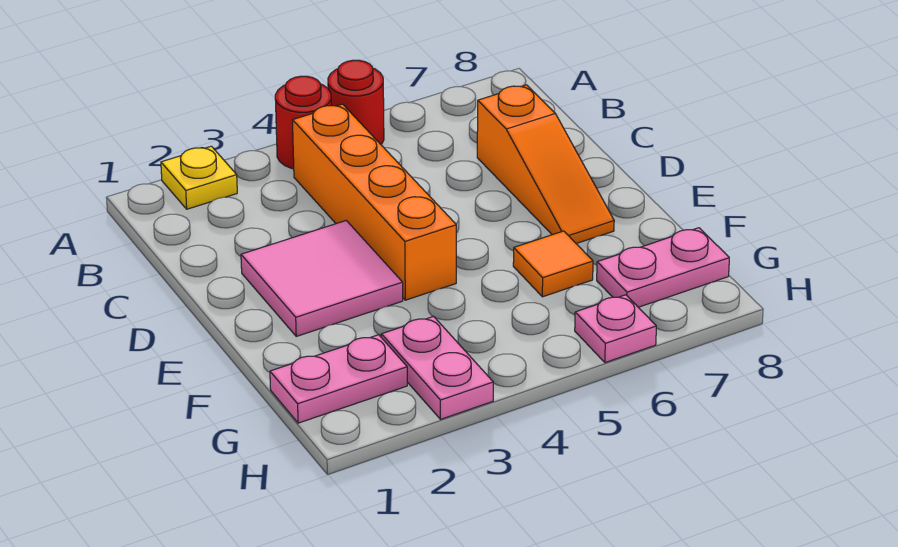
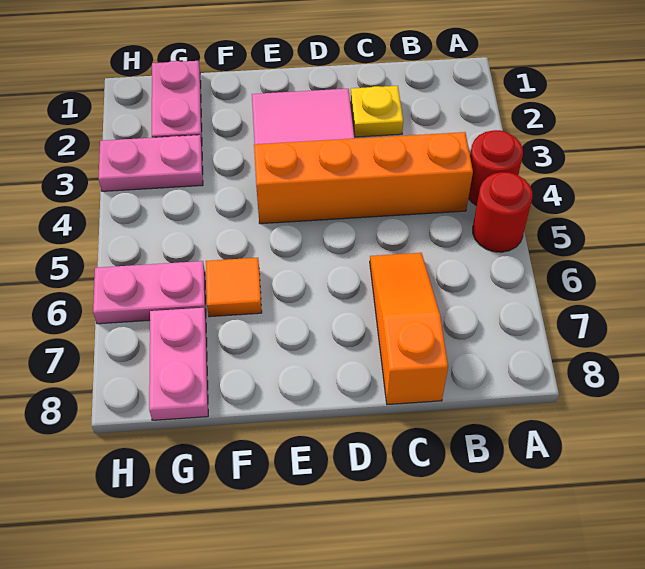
yellow plate A2 level 1 -> yellow plate C2 level 1
orange slope C7:E7 level 1 top C -> orange slope C6:C8 level 1 top 8
pink plate H6 level 1 -> pink plate G6:H6 level 1

